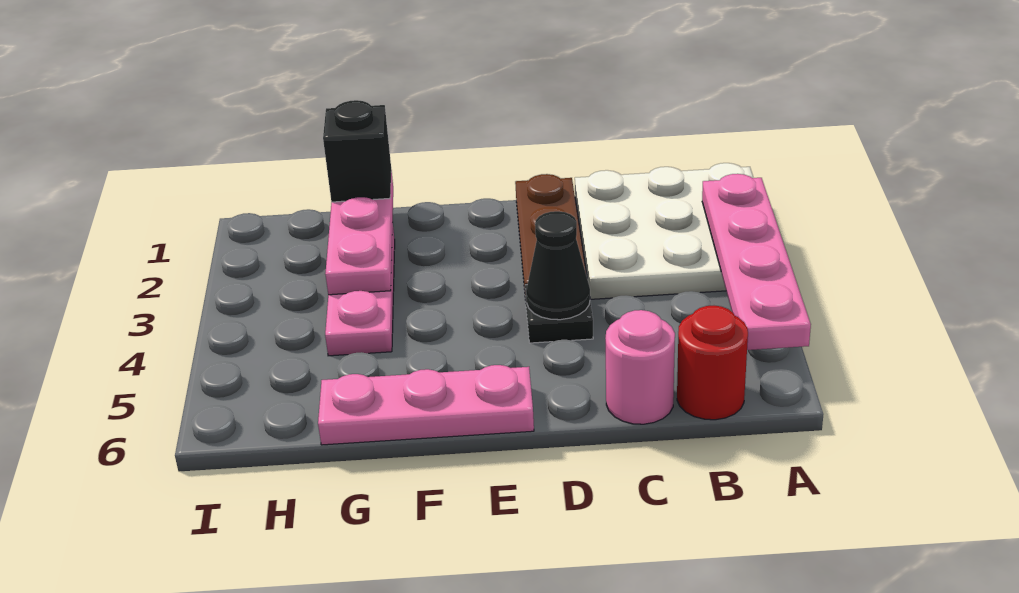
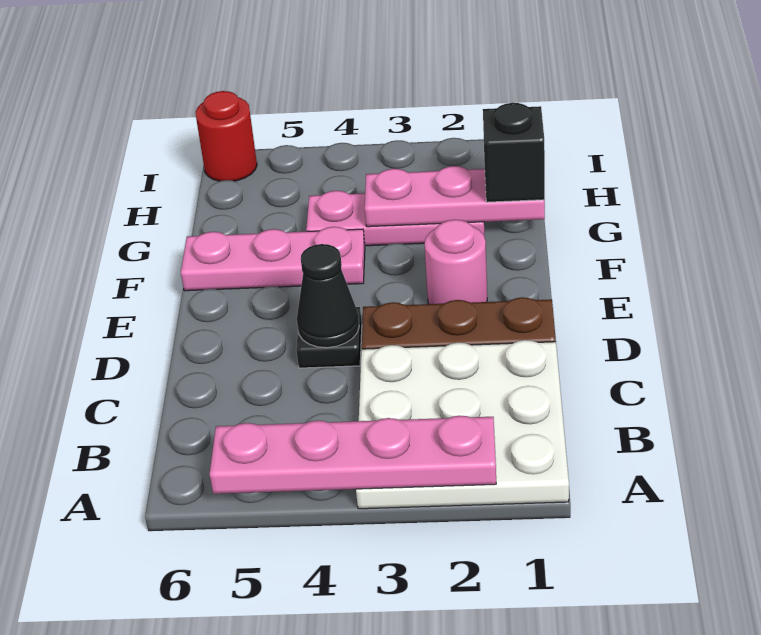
red round brick B6 level 1 -> red round brick I6 level 1
pink round brick C6 level 1 -> pink round brick E2 level 1
pink plate E6:G6 level 1 -> pink plate F4:F6 level 1

